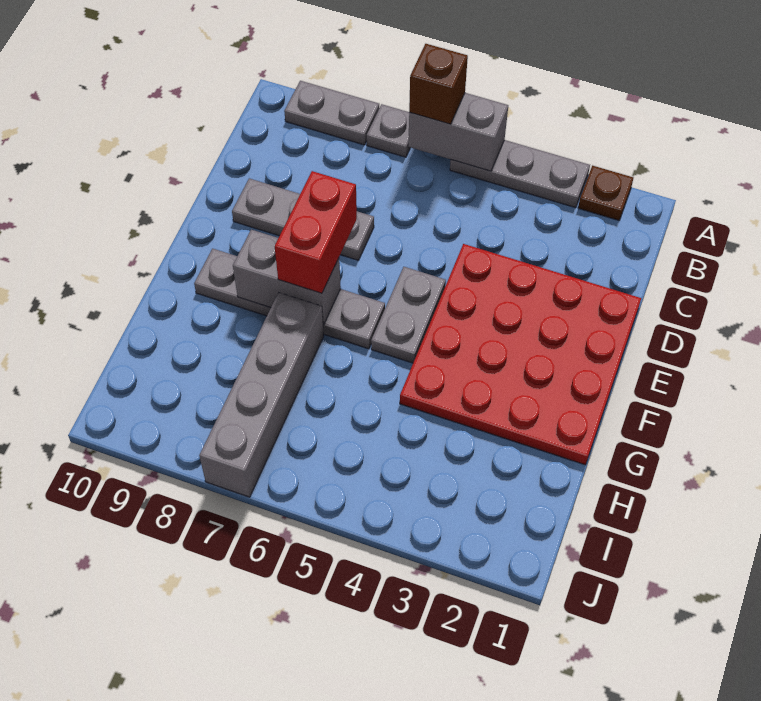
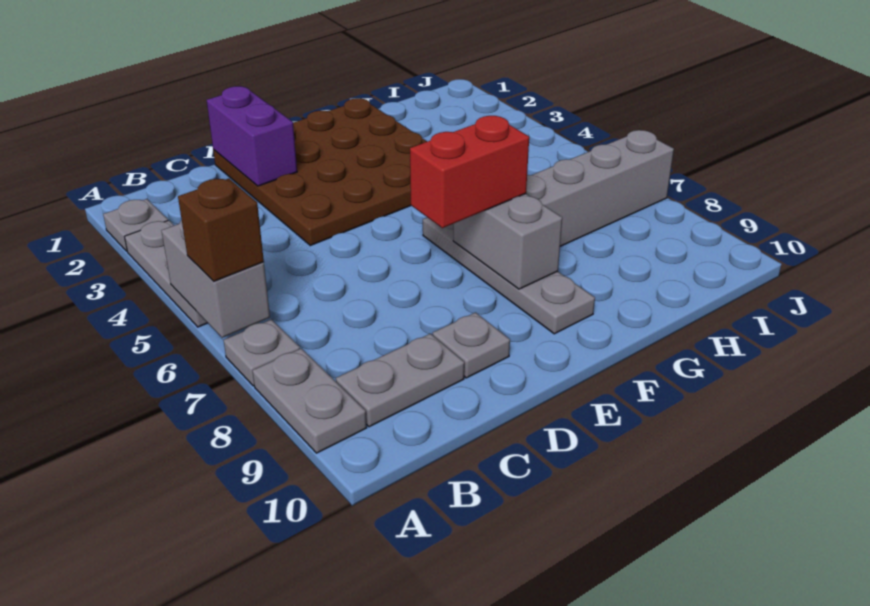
brown plate A2 level 1 -> grey plate A2 level 1
red plate D1:G4 level 1 -> brown plate D1:G4 level 1
none -> purple brick D1:D2 level 2
grey plate D7:D9 level 1 -> grey plate D9 level 1
grey plate E5:F5 level 1 -> grey plate B9:C9 level 1

